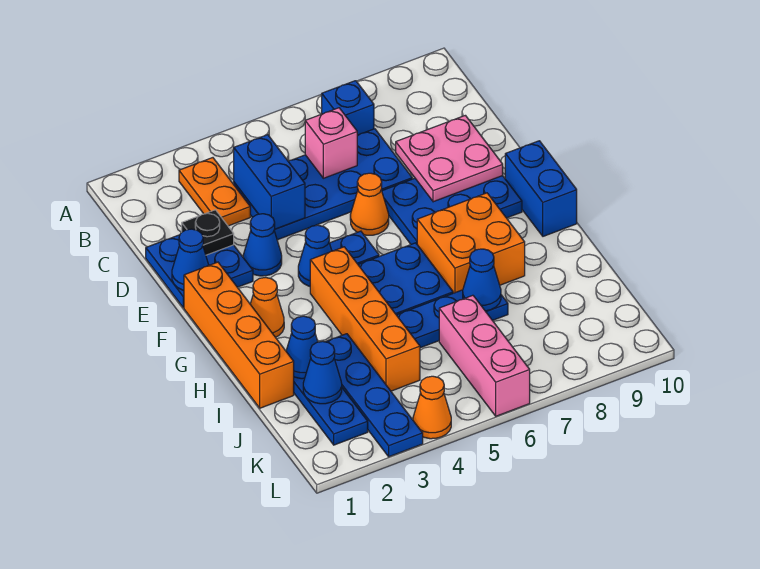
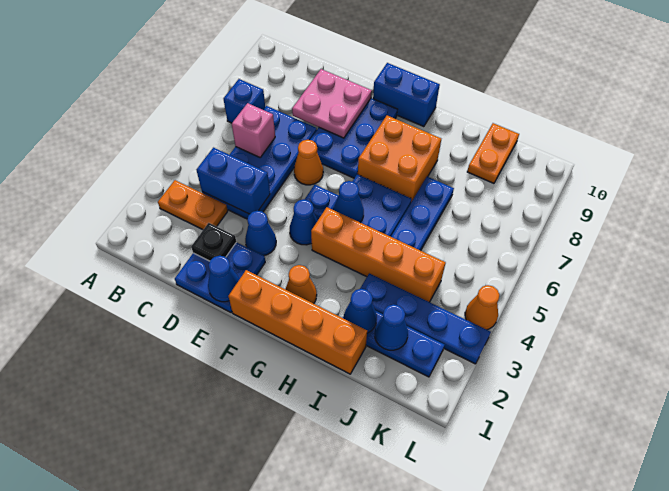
blue cone I7 level 2 -> blue cone G5 level 2
pink brick J6:L6 level 1 -> none
none -> orange plate J9:J10 level 1

